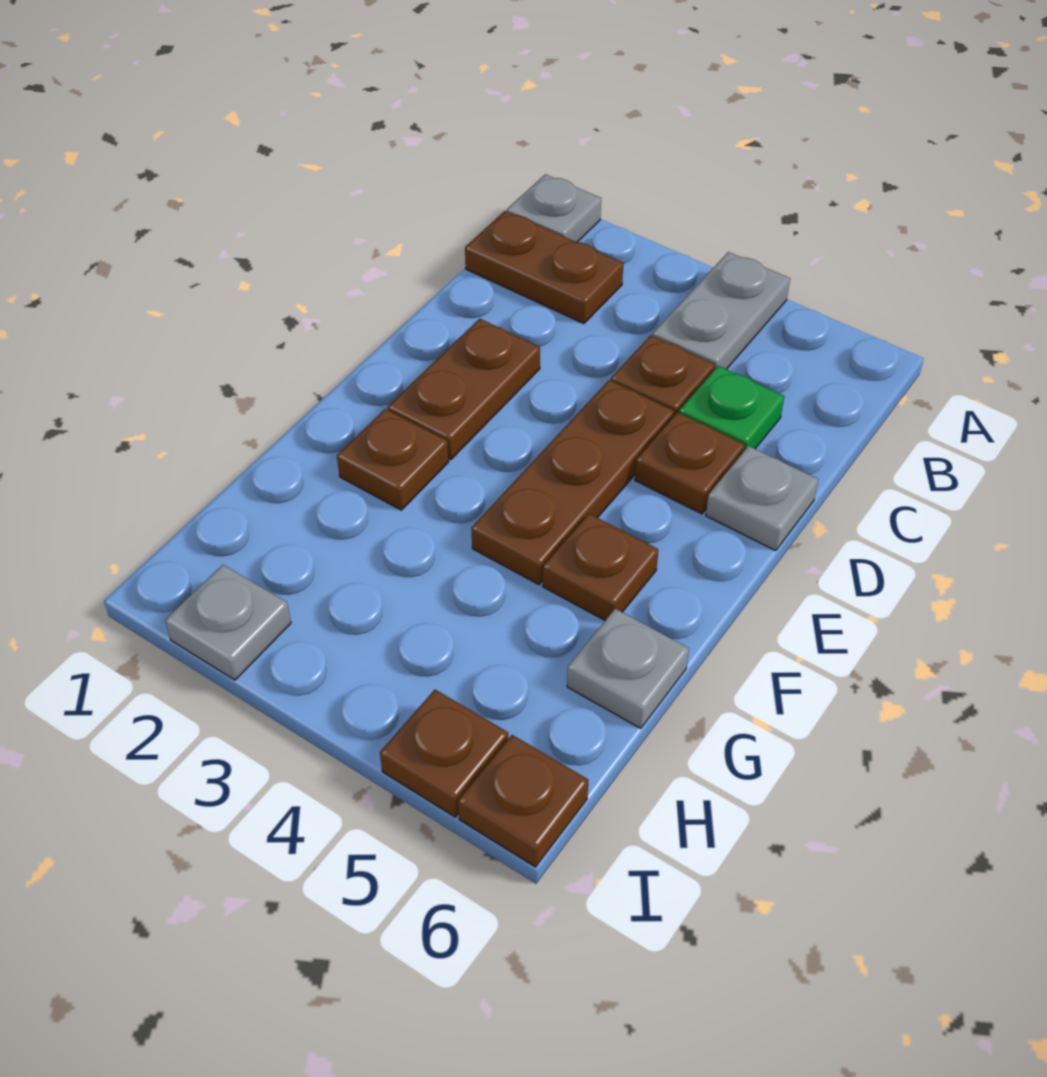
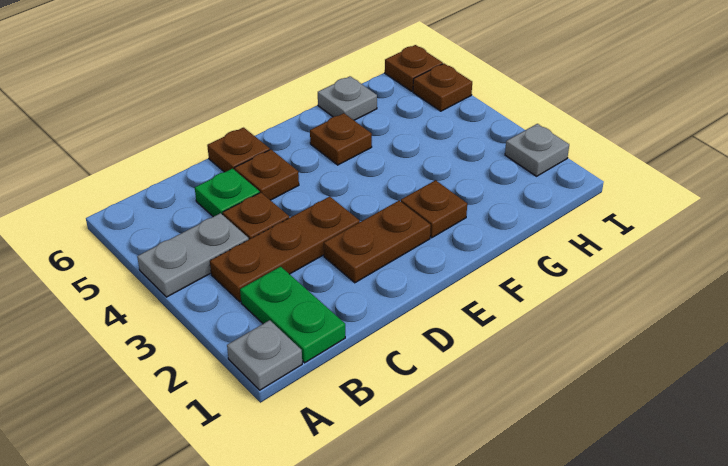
brown plate B1:B2 level 1 -> green plate B1:B2 level 1
brown plate D4:F4 level 1 -> brown plate B3:D3 level 1
grey plate D6 level 1 -> brown plate D6 level 1

